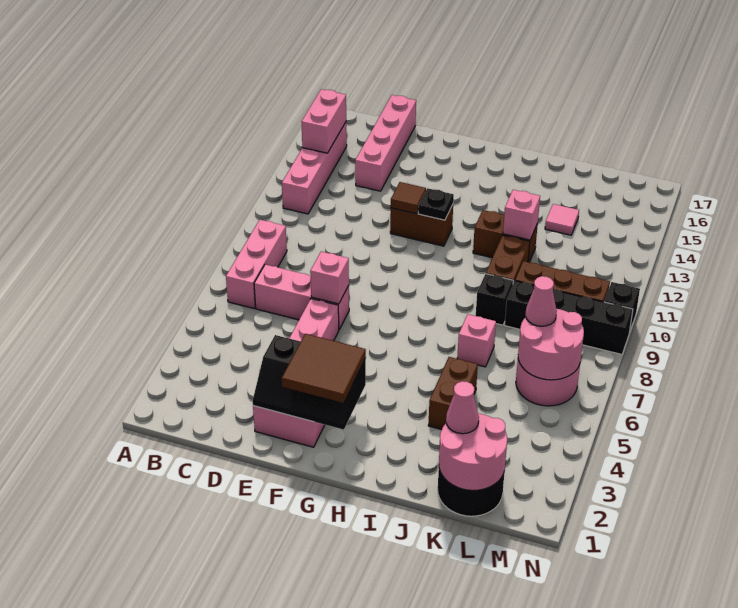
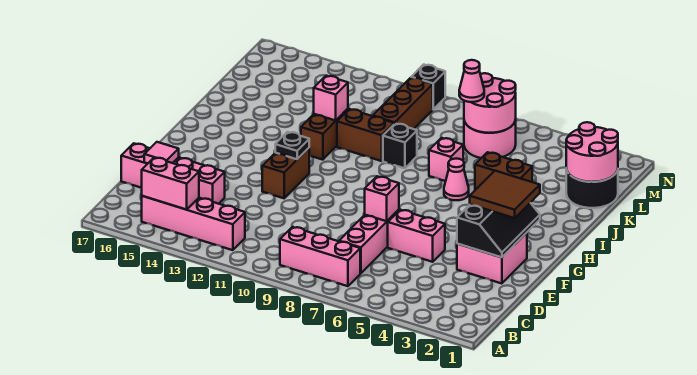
brown tile F12 level 2 -> none
pink cone K2 level 3 -> pink cone I6 level 1
black brick K9:N9 level 1 -> none
pink tile K14 level 1 -> pink tile D16 level 2

